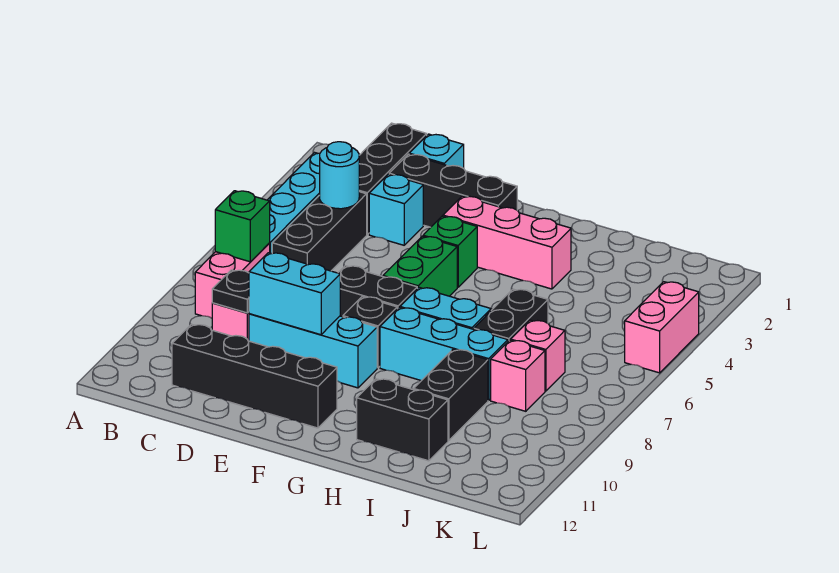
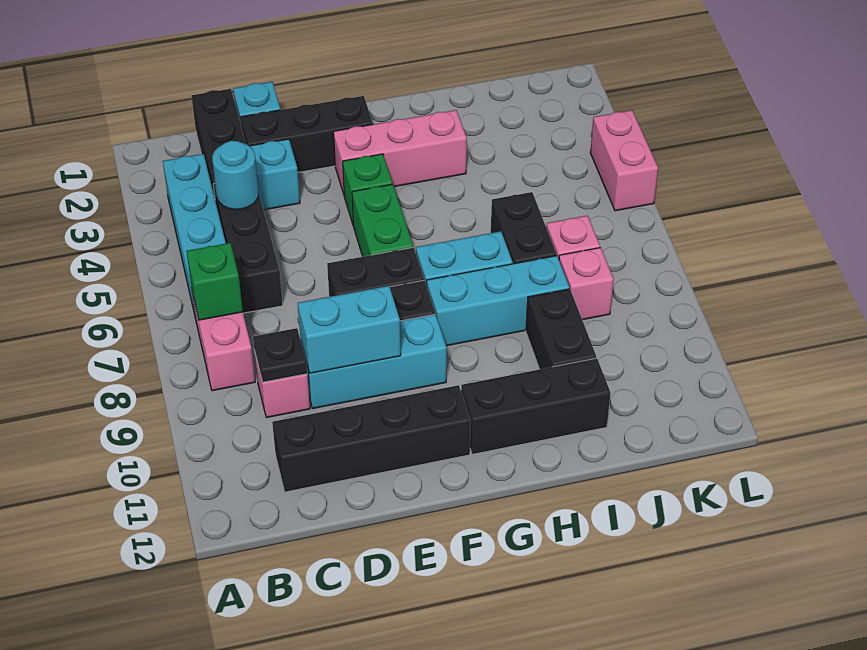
black brick H11:I11 level 1 -> black brick G11:I11 level 1

